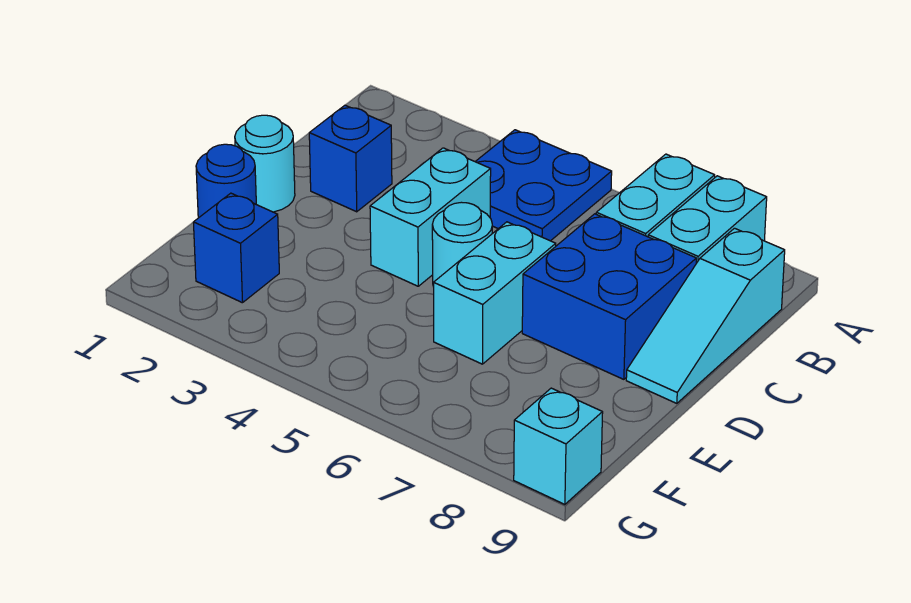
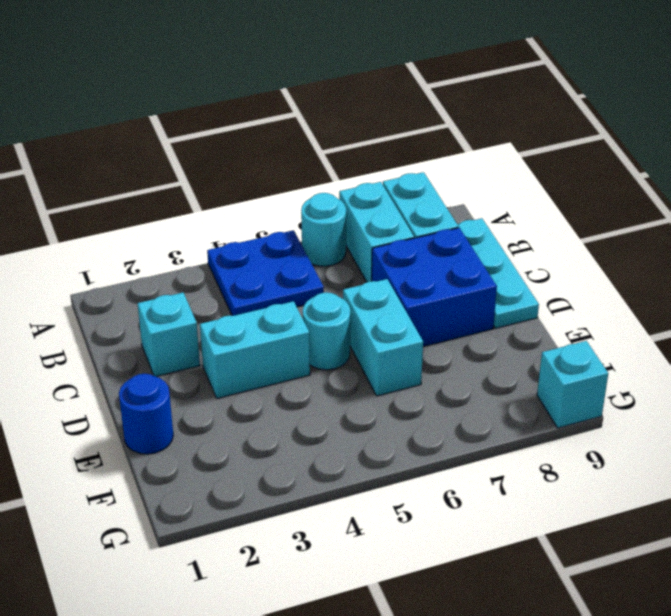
cyan slope B9:D9 level 1 top B -> cyan plate B9:D9 level 1
blue brick C2 level 1 -> cyan brick C2 level 1
cyan brick C4:D4 level 1 -> cyan brick D3:D4 level 1
cyan round brick D1 level 1 -> cyan round brick A6 level 1
blue brick F2 level 1 -> none

